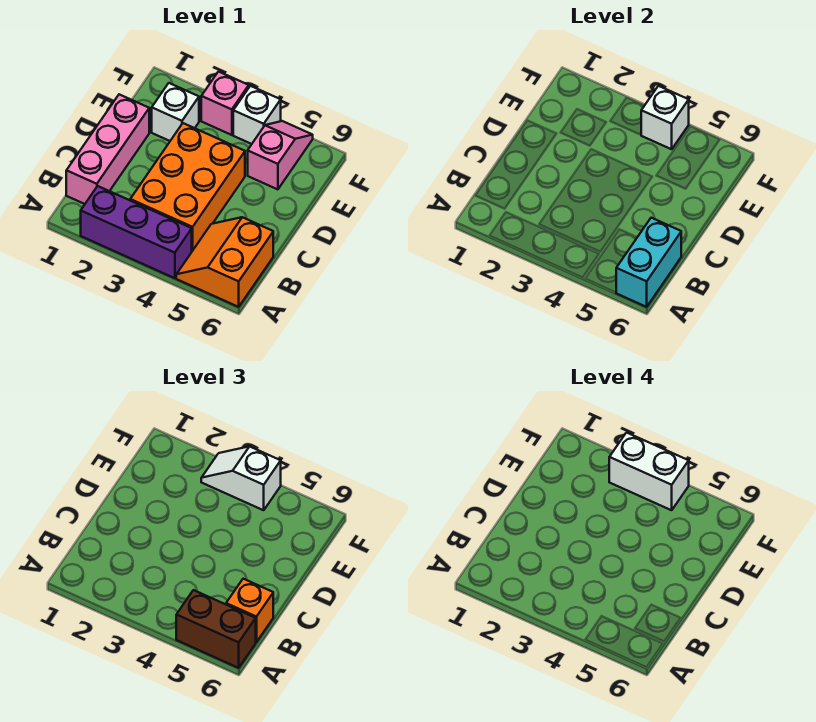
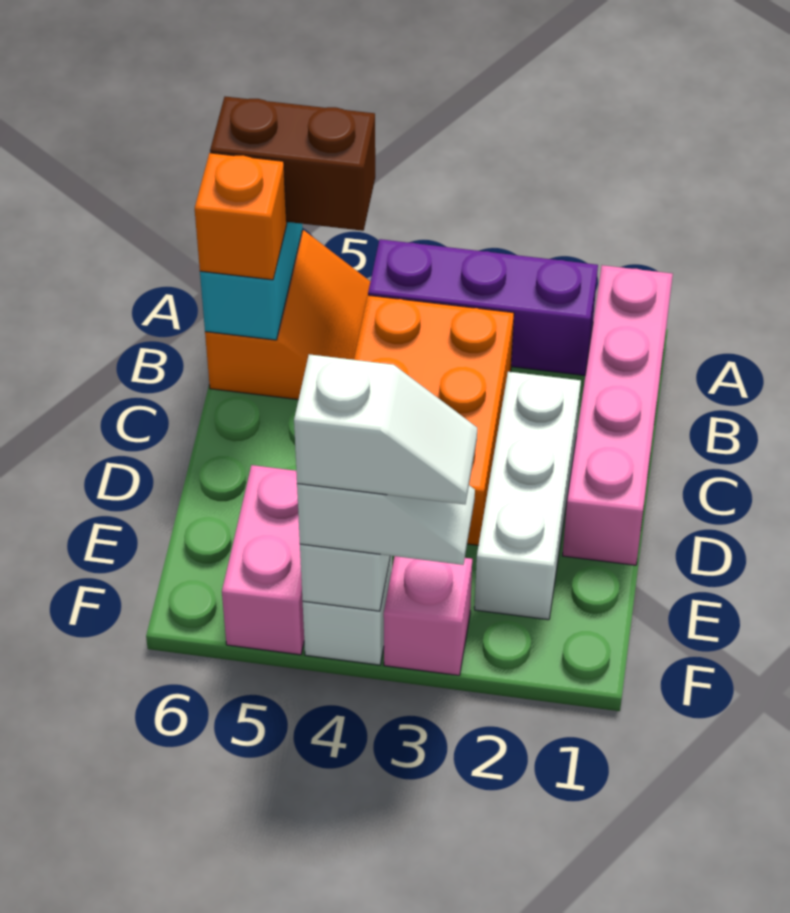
pink brick B1:D1 level 1 -> pink brick A1:D1 level 1
white brick E2 level 1 -> white brick C2:E2 level 1
pink slope E5:F5 level 1 top E -> pink brick E5:F5 level 1
white brick F3:F4 level 4 -> white slope F3:F4 level 4 top 4

